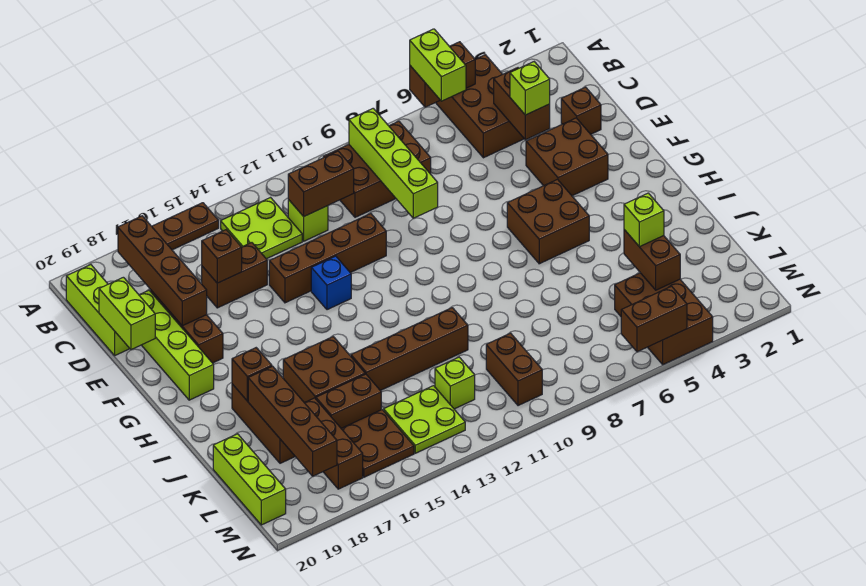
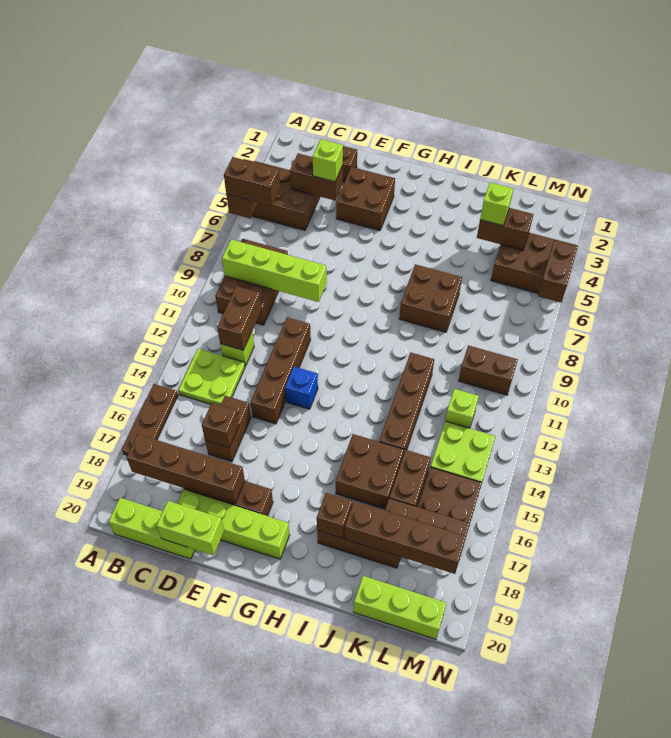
lime brick A6:B6 level 3 -> brown brick A6:B6 level 3
brown brick G5:H6 level 1 -> brown brick I7:J8 level 1

